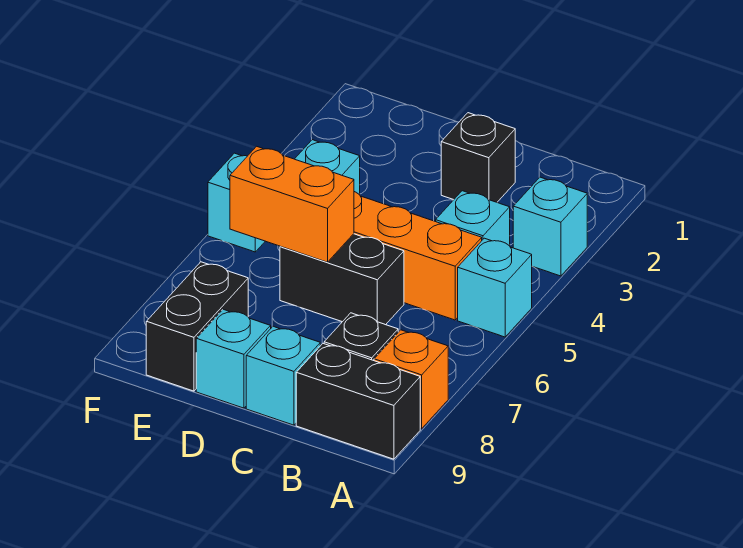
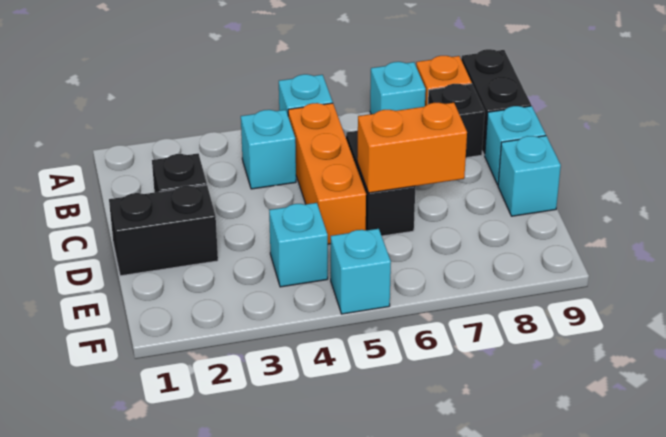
cyan brick A3 level 1 -> cyan brick A7 level 1
orange brick D6:E6 level 2 -> orange brick D6:D7 level 2
black brick E8:E9 level 1 -> black brick D1:D2 level 1

